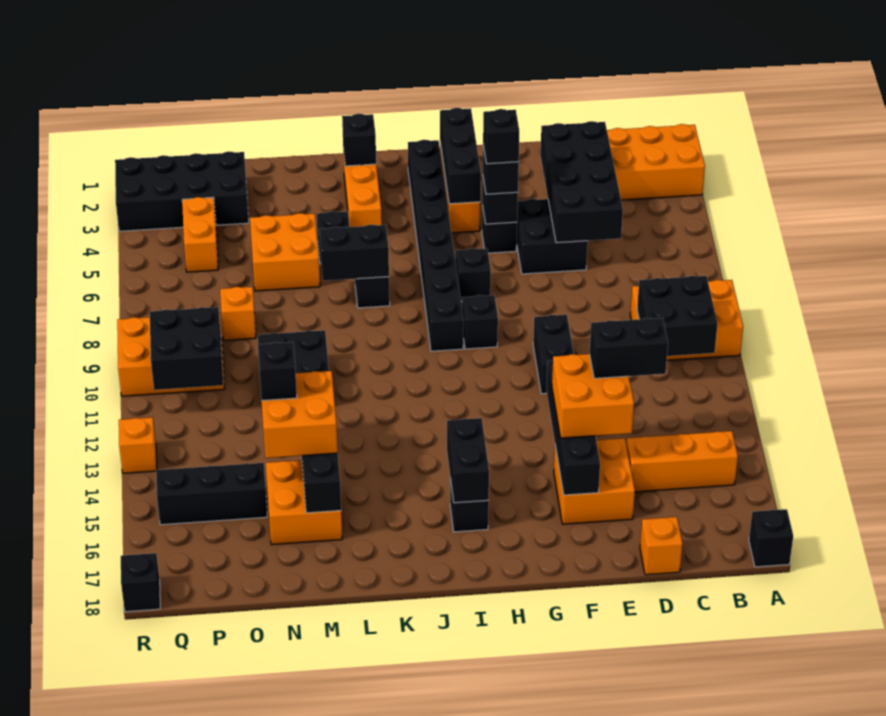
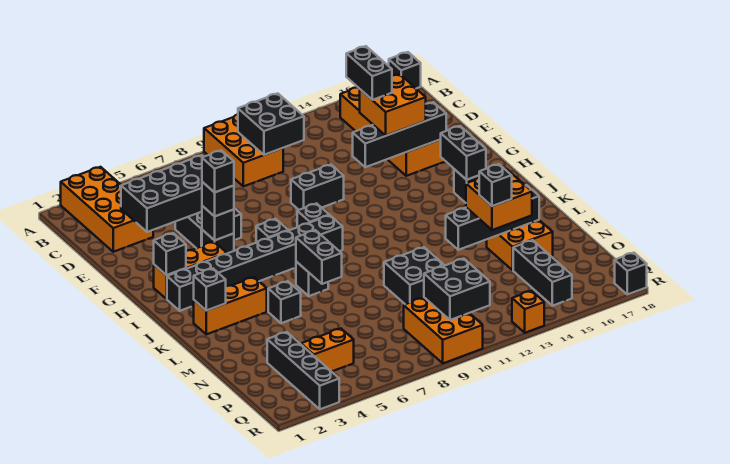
orange brick D18 level 1 -> none
black brick H2:H4 level 2 -> black brick H2 level 2
black brick I15:I16 level 2 -> black brick H16:I16 level 2
orange brick M5:N6 level 1 -> none
black brick O2:R3 level 1 -> black brick O3:R3 level 1
orange brick O8 level 1 -> none

